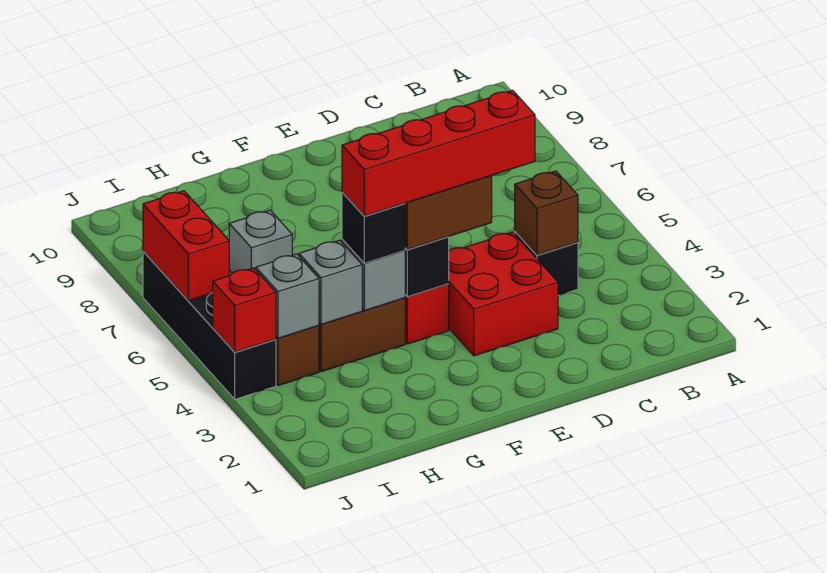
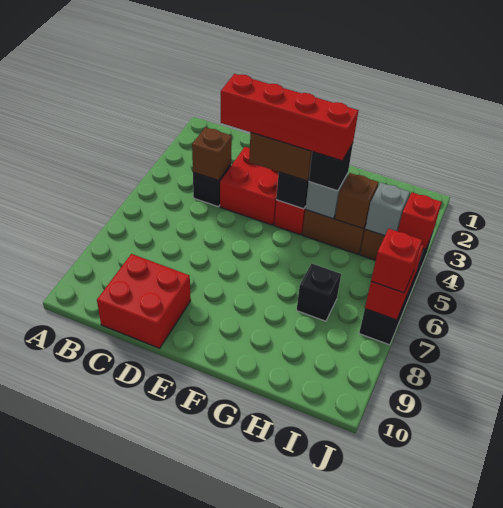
none -> red brick C9:D10 level 1
grey brick H4 level 2 -> brown brick H4 level 2
grey brick H7 level 1 -> black brick H7 level 1
none -> red brick J7 level 3

